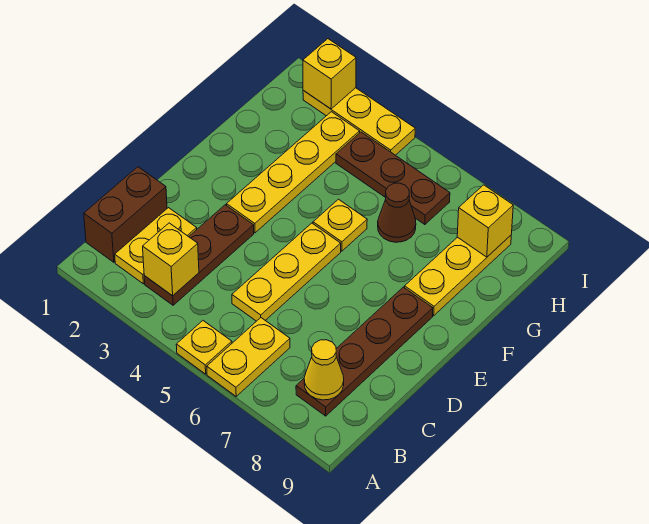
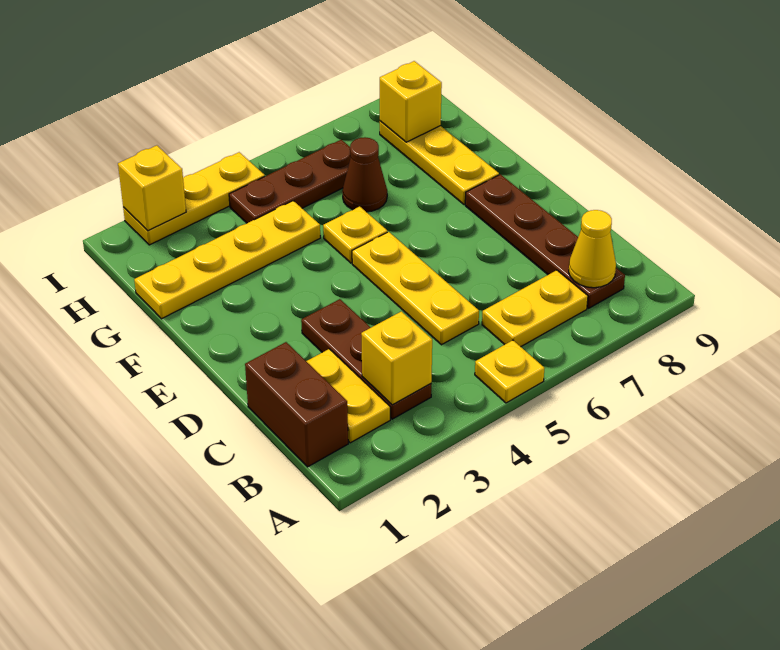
yellow plate A6:B6 level 1 -> yellow plate B6:B7 level 1
yellow plate E3:H3 level 1 -> yellow plate G1:G4 level 1

